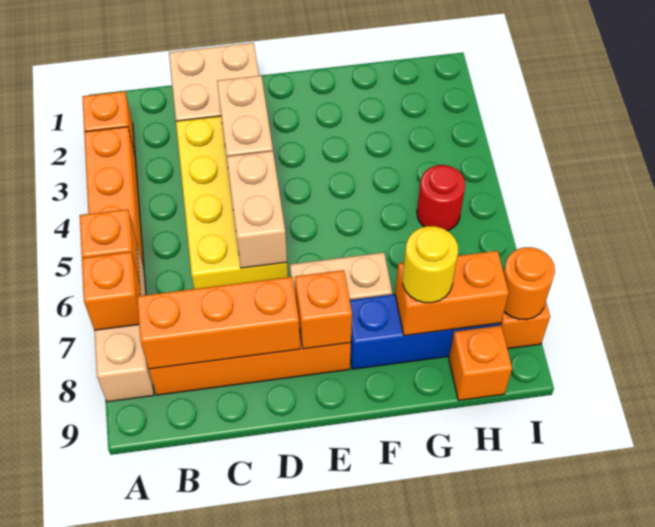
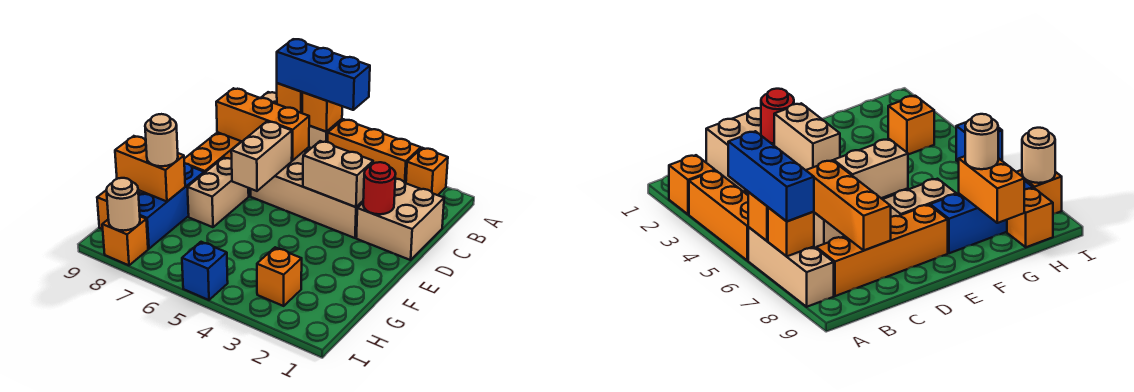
none -> blue brick A5:A7 level 3
orange brick B8:D8 level 2 -> orange brick C6:C8 level 2
yellow brick C3:D6 level 1 -> tan brick C3:D6 level 1
tan brick D5:D6 level 2 -> tan brick D6:E6 level 2
orange brick E8 level 2 -> orange brick H3 level 1
orange brick G8:H8 level 2 -> orange brick G8:G9 level 2
yellow round brick G8 level 3 -> tan round brick G8 level 3
red round brick H5 level 1 -> red round brick D2 level 2
none -> blue brick I5 level 1
orange round brick I8 level 2 -> tan round brick I8 level 2

